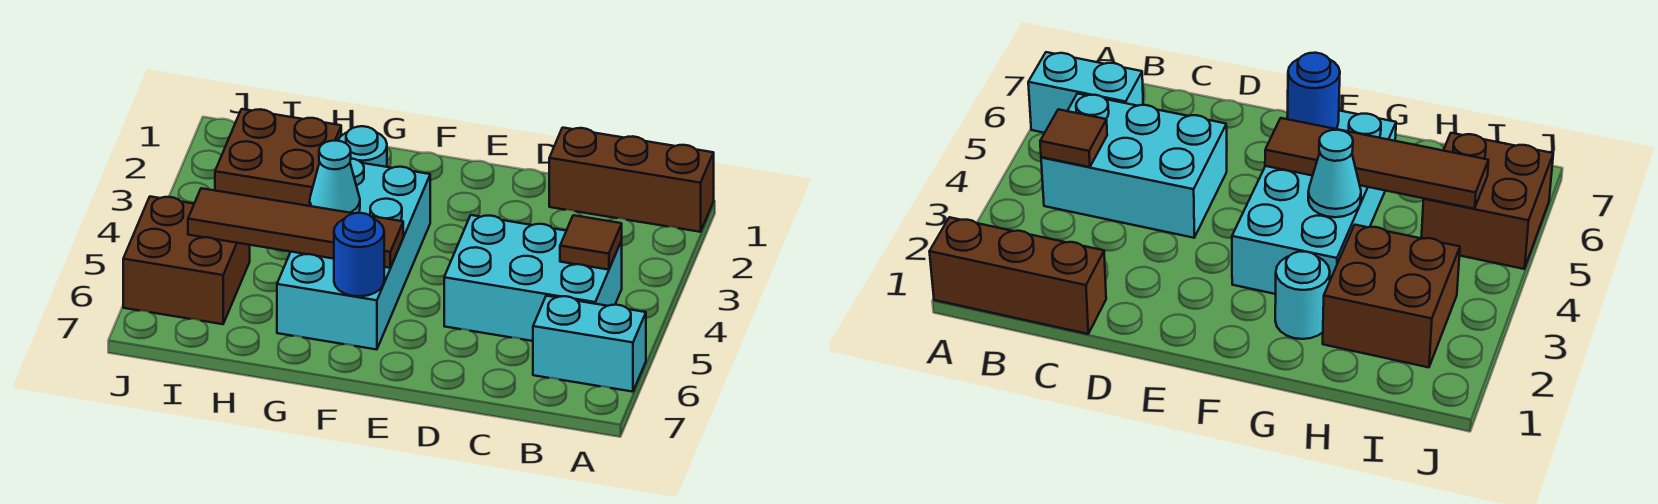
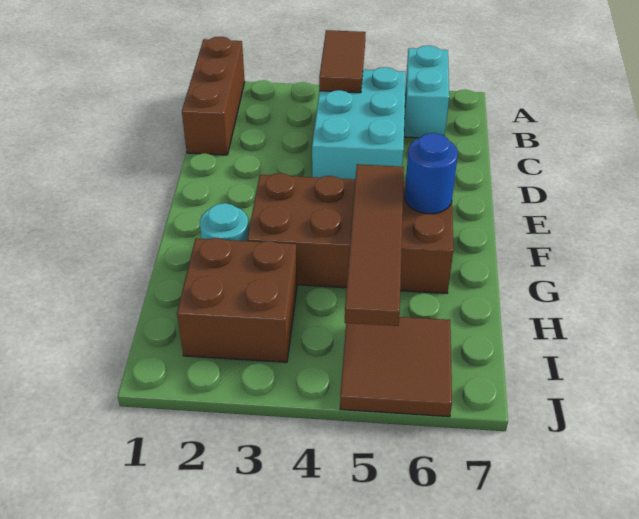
brown tile B4 level 2 -> brown tile A4:B4 level 2
cyan brick F3:G6 level 1 -> brown brick F3:G6 level 1
cyan cone G4 level 2 -> none
brown brick I5:J6 level 1 -> brown tile I5:J6 level 1

